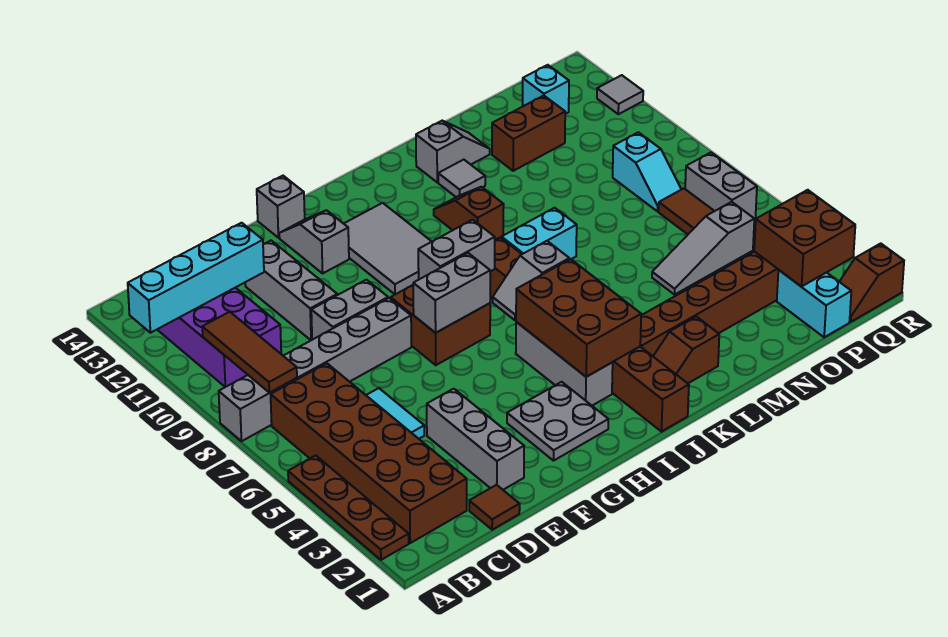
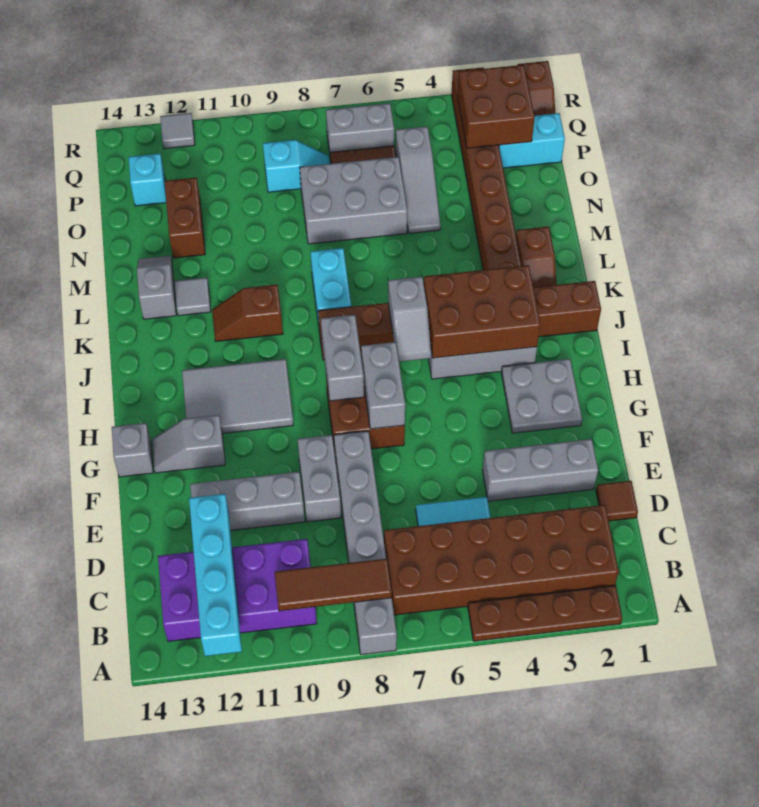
none -> grey brick N6:O8 level 1

